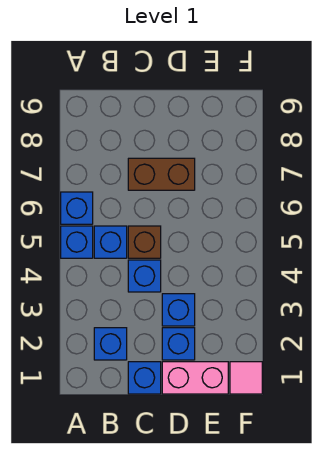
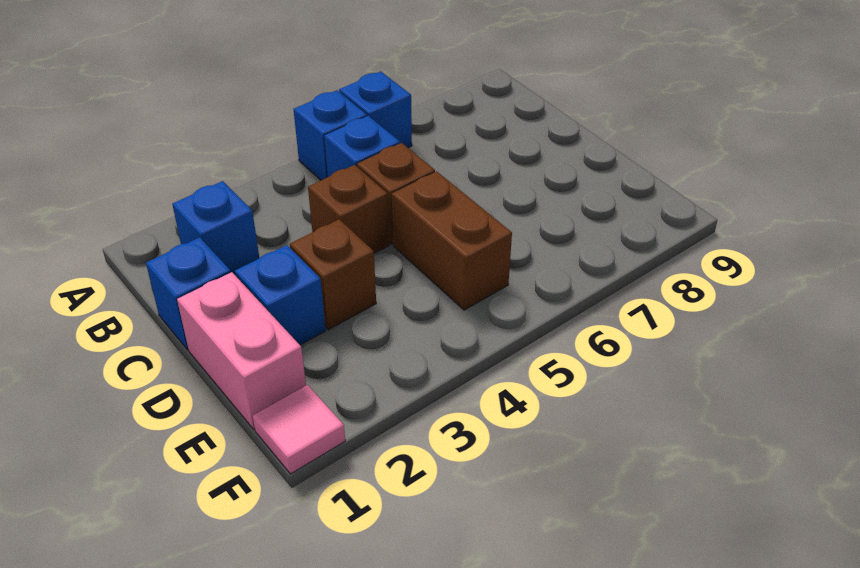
blue brick C4 level 1 -> brown brick C4 level 1
brown brick C7:D7 level 1 -> brown brick D5:E5 level 1
blue brick D3 level 1 -> brown brick D3 level 1

